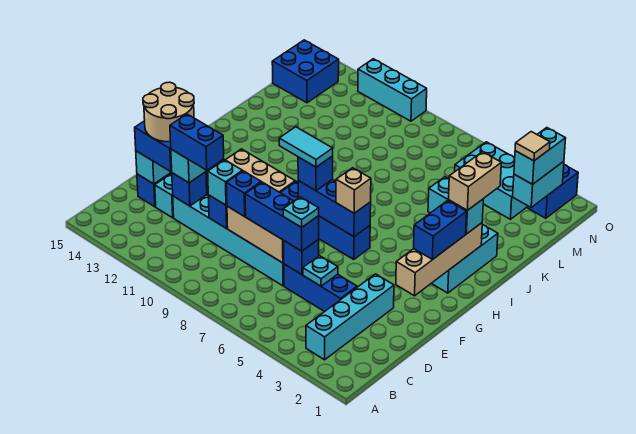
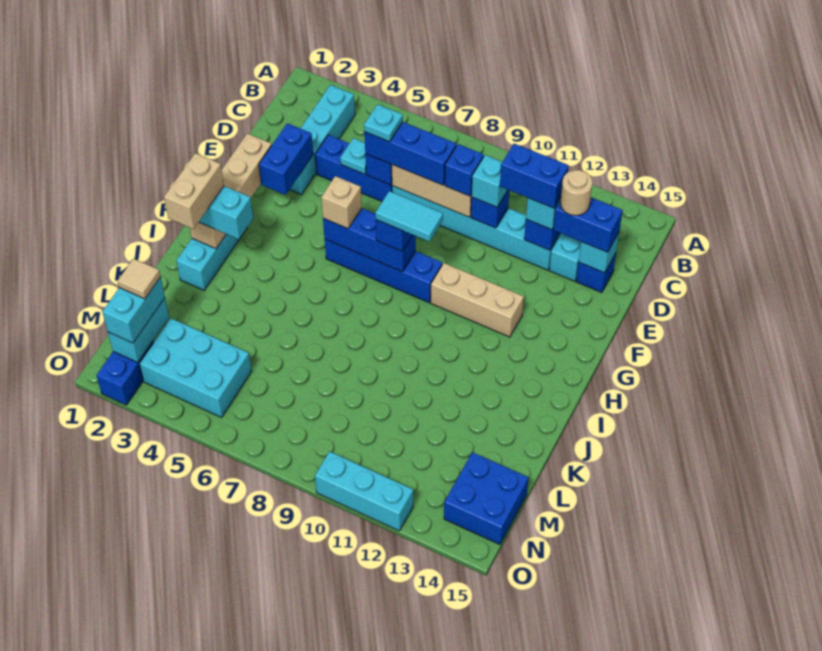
tan round brick D13:E14 level 4 -> tan round brick D13 level 4
blue brick G2:H2 level 3 -> blue brick E3:F3 level 2

